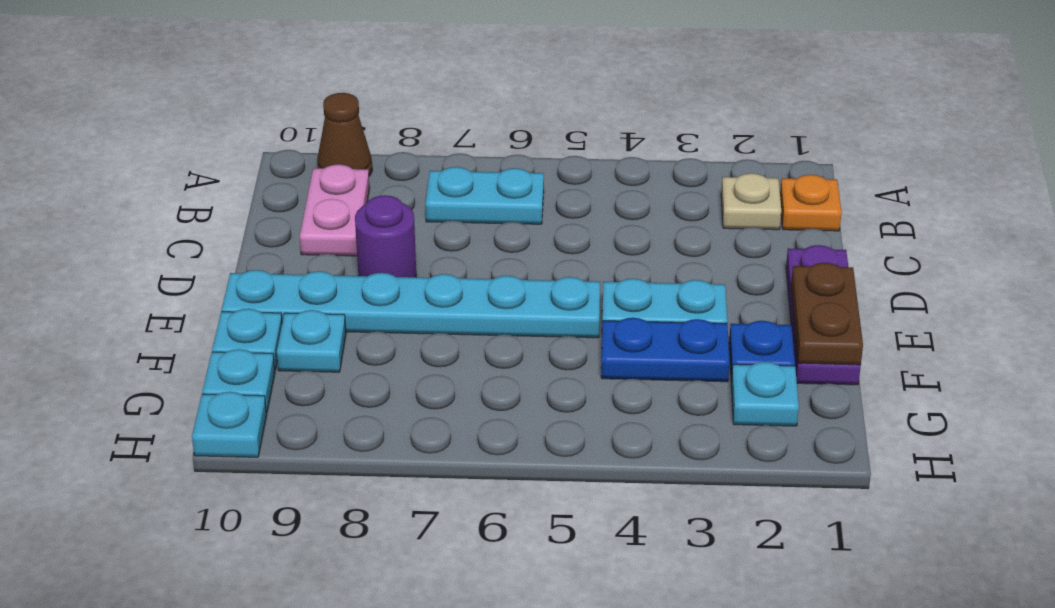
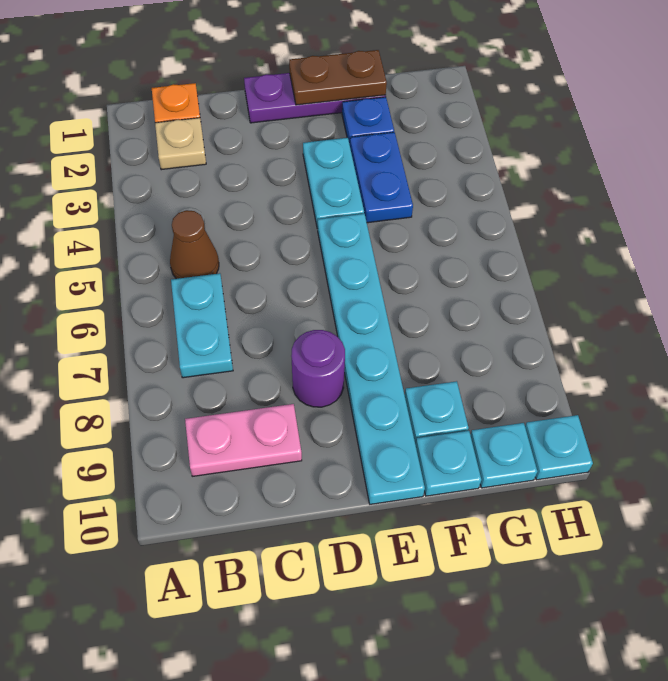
brown cone A9 level 1 -> brown cone B5 level 1
cyan plate G2 level 1 -> none

